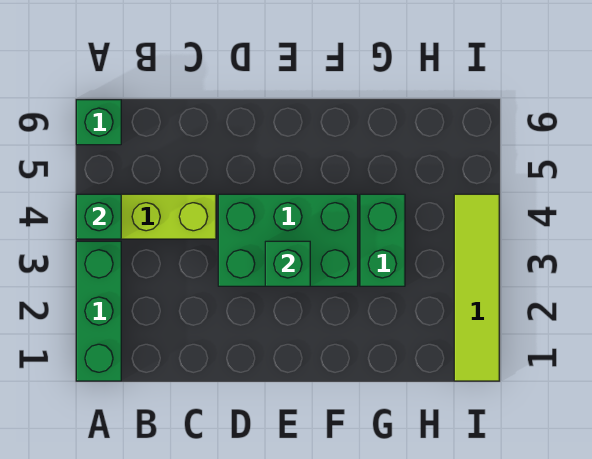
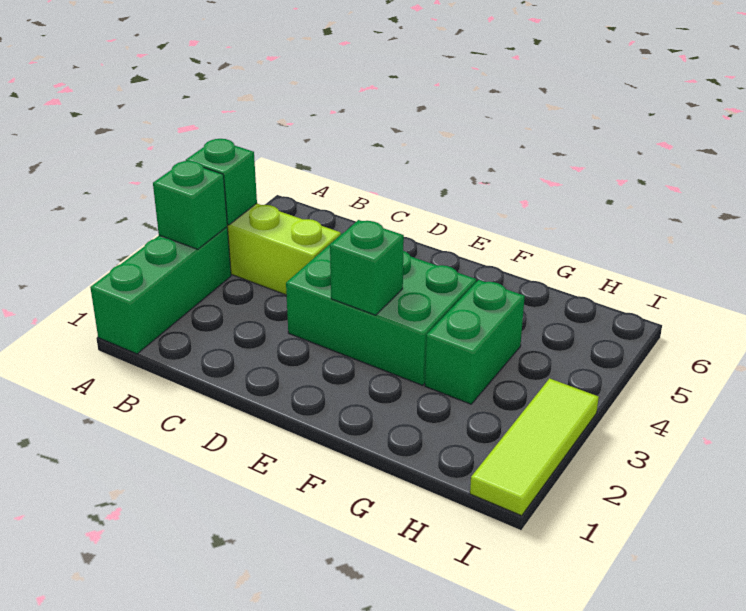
green brick A6 level 1 -> green brick A3 level 2
lime tile I1:I4 level 1 -> lime tile I1:I3 level 1

